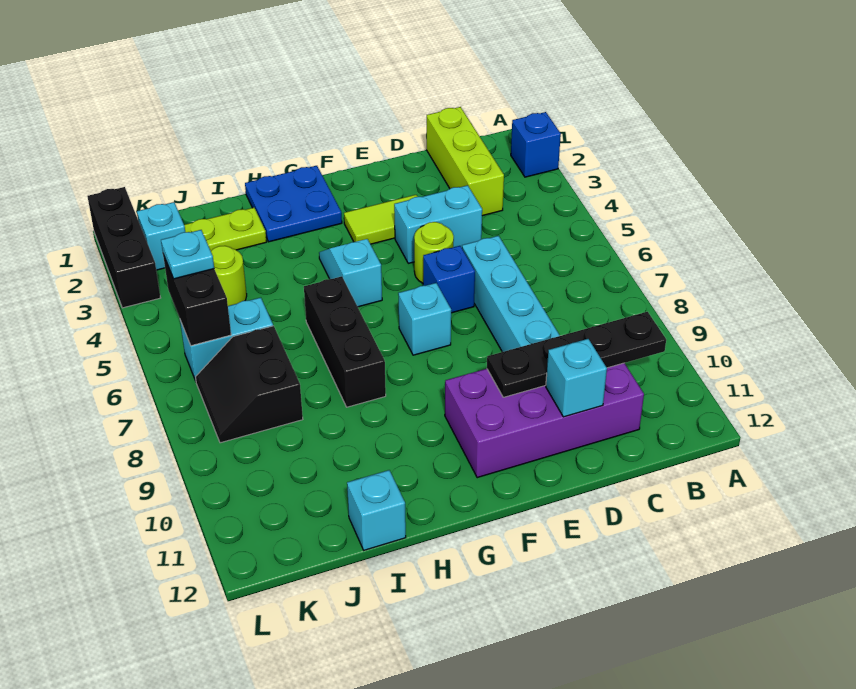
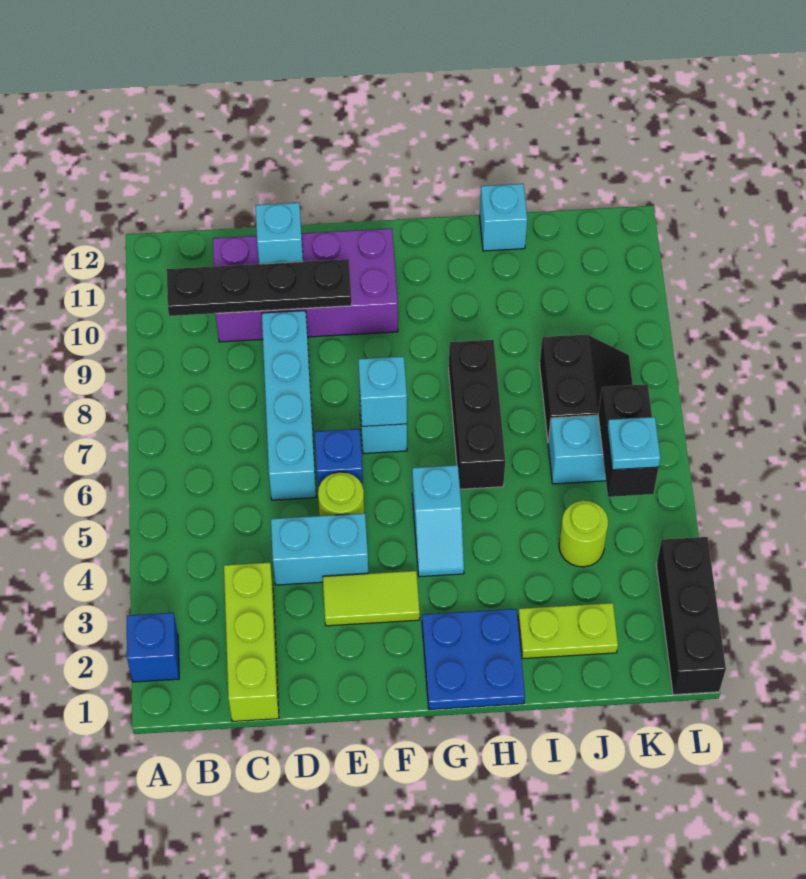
cyan brick K2 level 1 -> cyan brick F7 level 2

